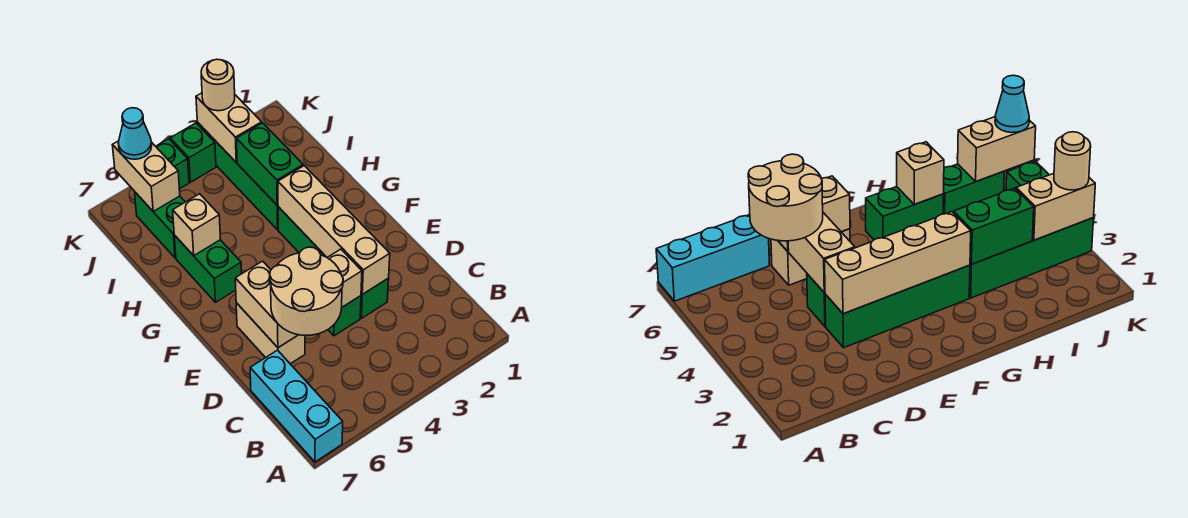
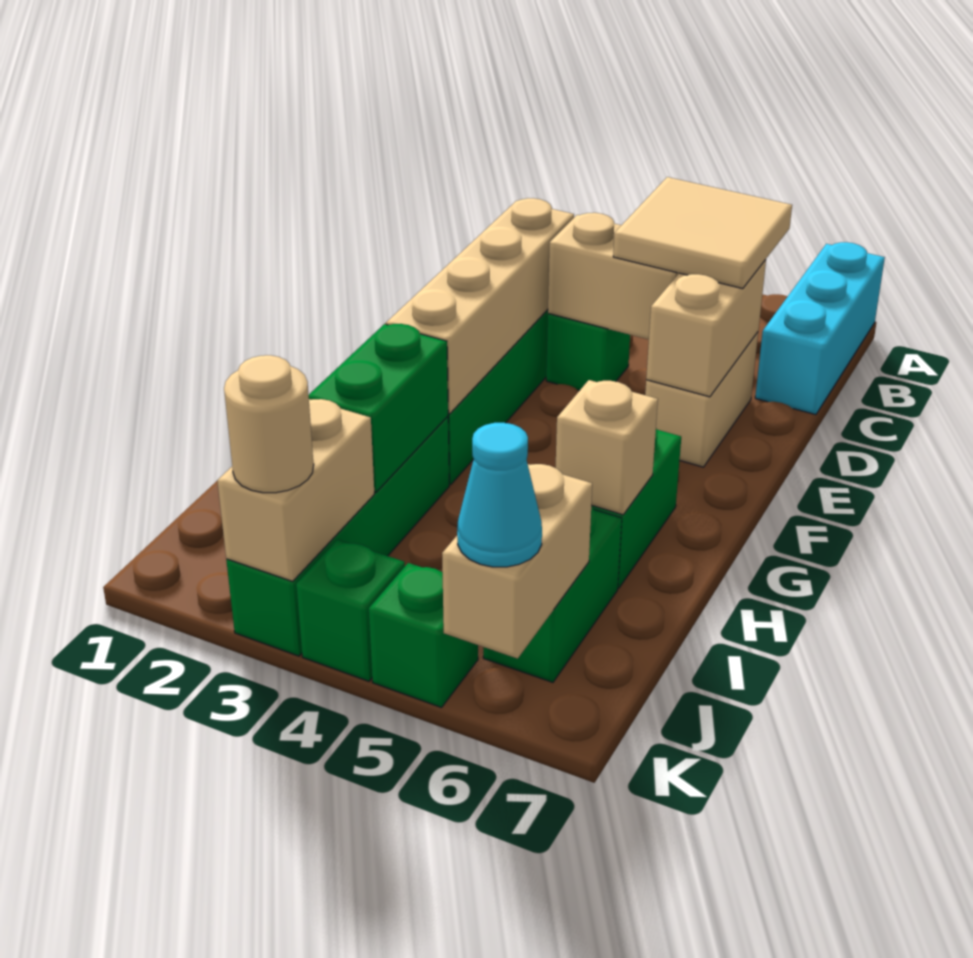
tan round brick C5:D6 level 3 -> tan tile C5:D6 level 3

